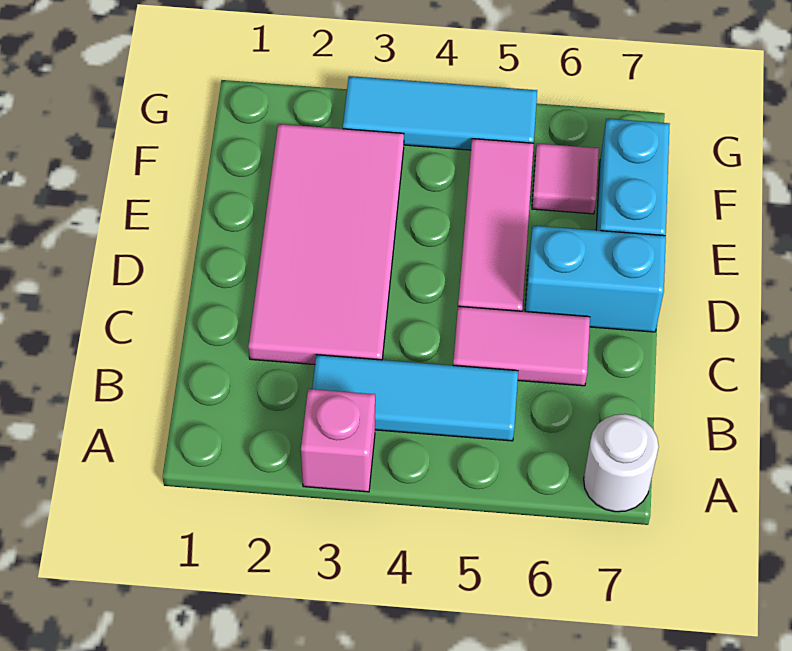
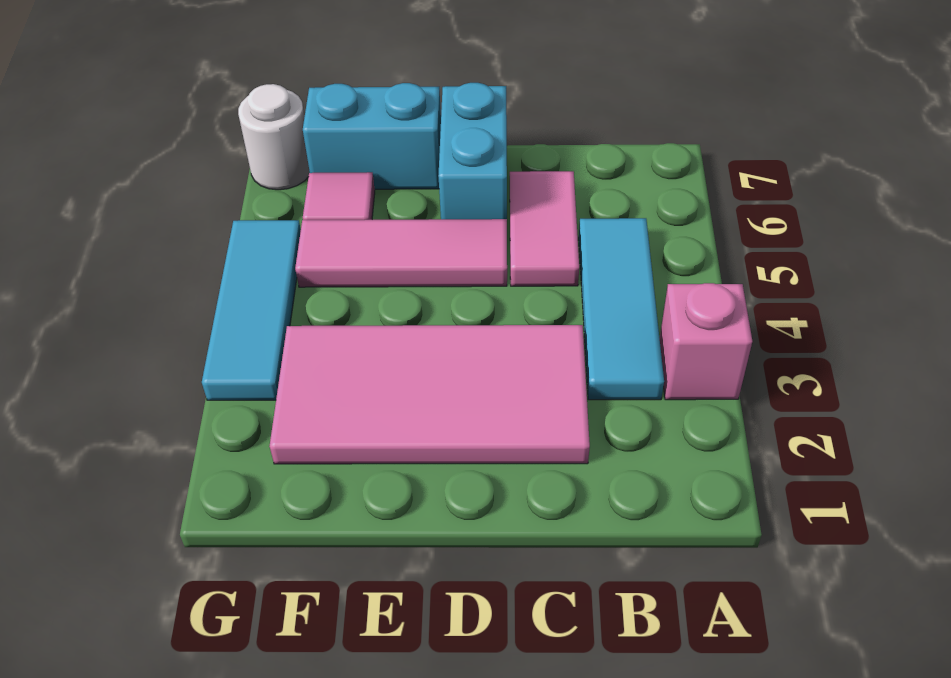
white round brick A7 level 1 -> white round brick G7 level 1

